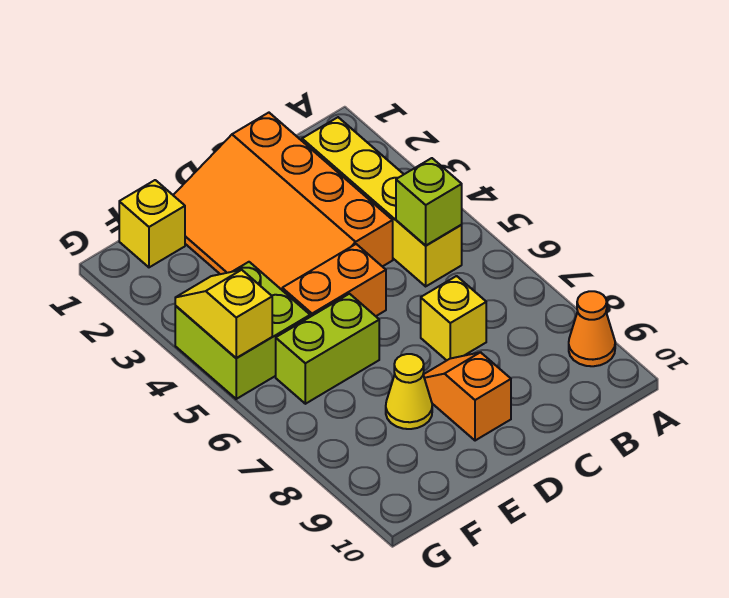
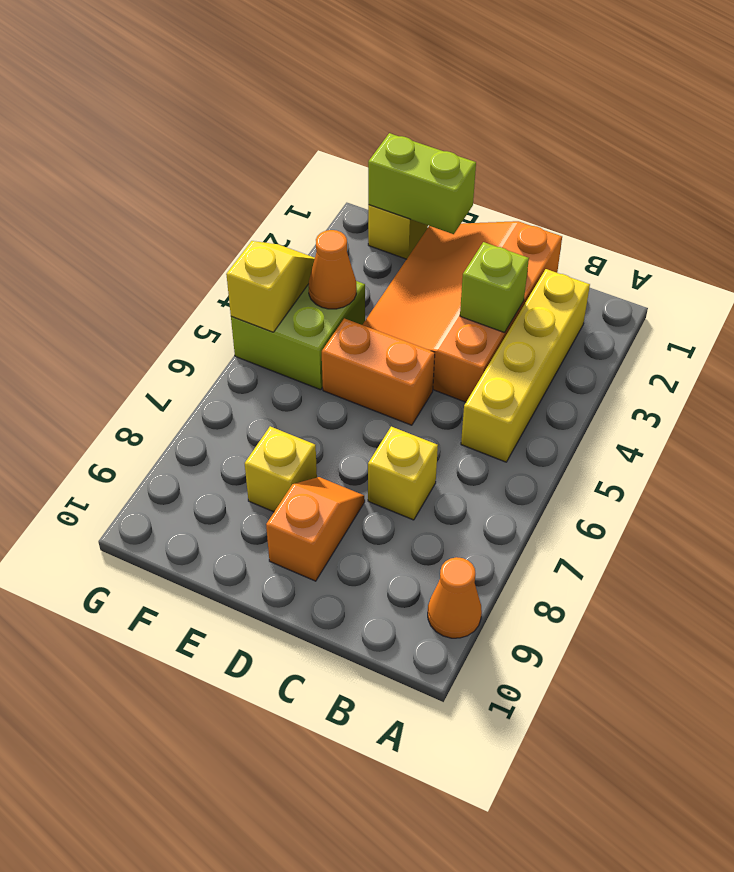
lime brick B5 level 2 -> lime brick C3 level 2
lime brick E6:F6 level 1 -> lime brick E1:F1 level 2
yellow cone E8 level 1 -> yellow brick E8 level 1
none -> orange cone F4 level 2

